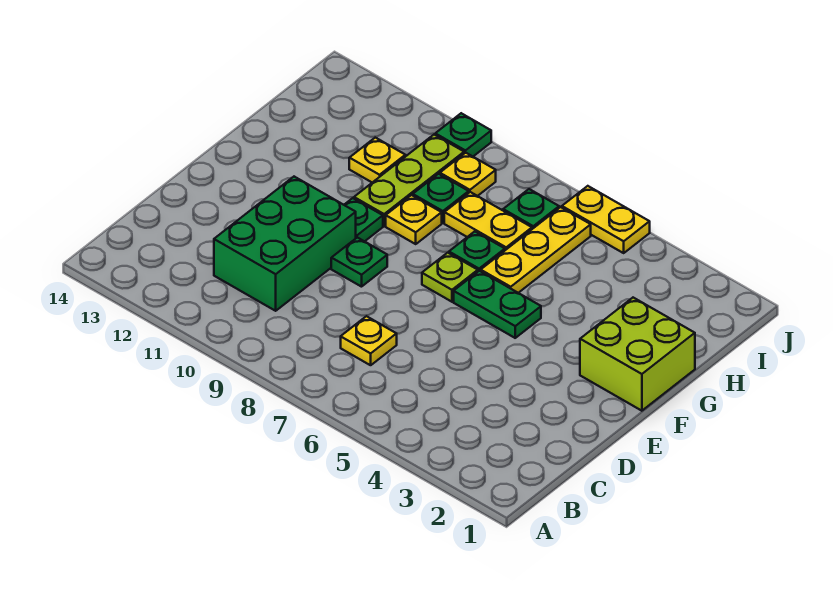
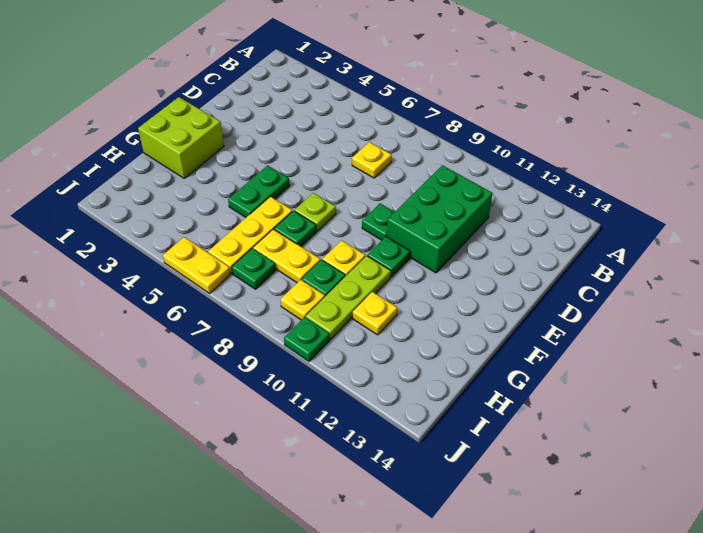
green plate F5:F6 level 1 -> green plate F5:G5 level 1

